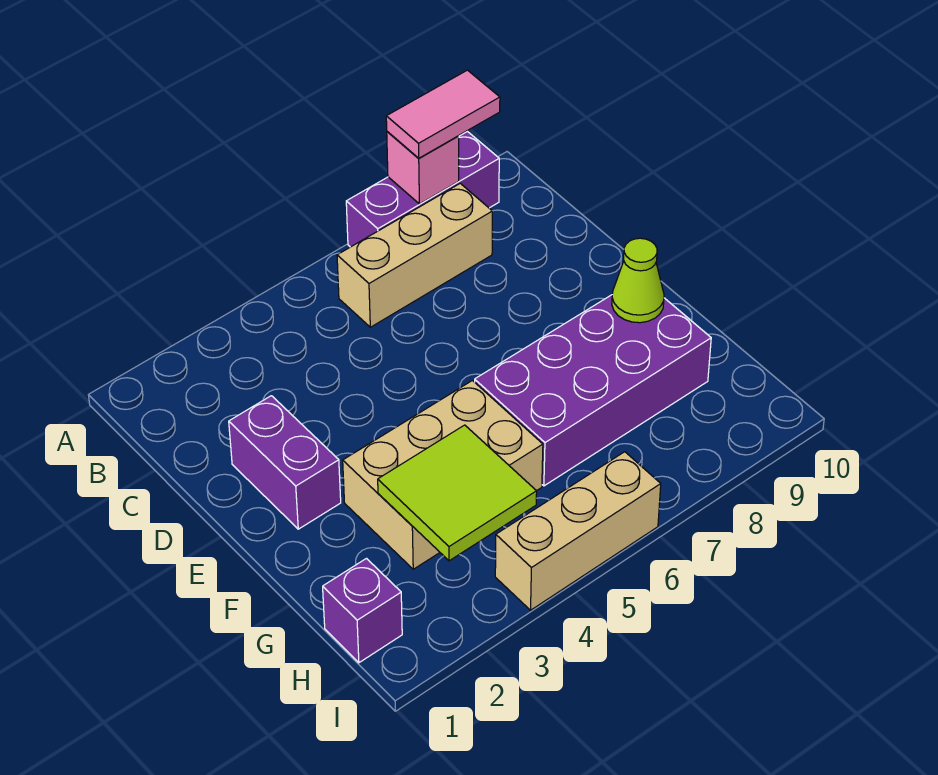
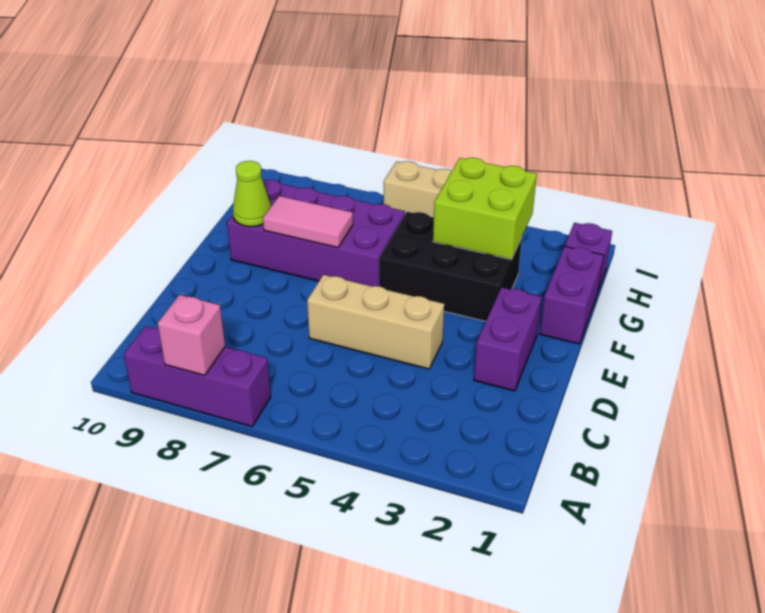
pink tile A8:A9 level 3 -> pink tile F7:F8 level 2
tan brick B6:B8 level 1 -> tan brick D4:D6 level 1
none -> purple brick F1:G1 level 1
tan brick F3:G5 level 1 -> black brick F3:G5 level 1
lime tile G3:H4 level 2 -> lime brick G3:H4 level 2

